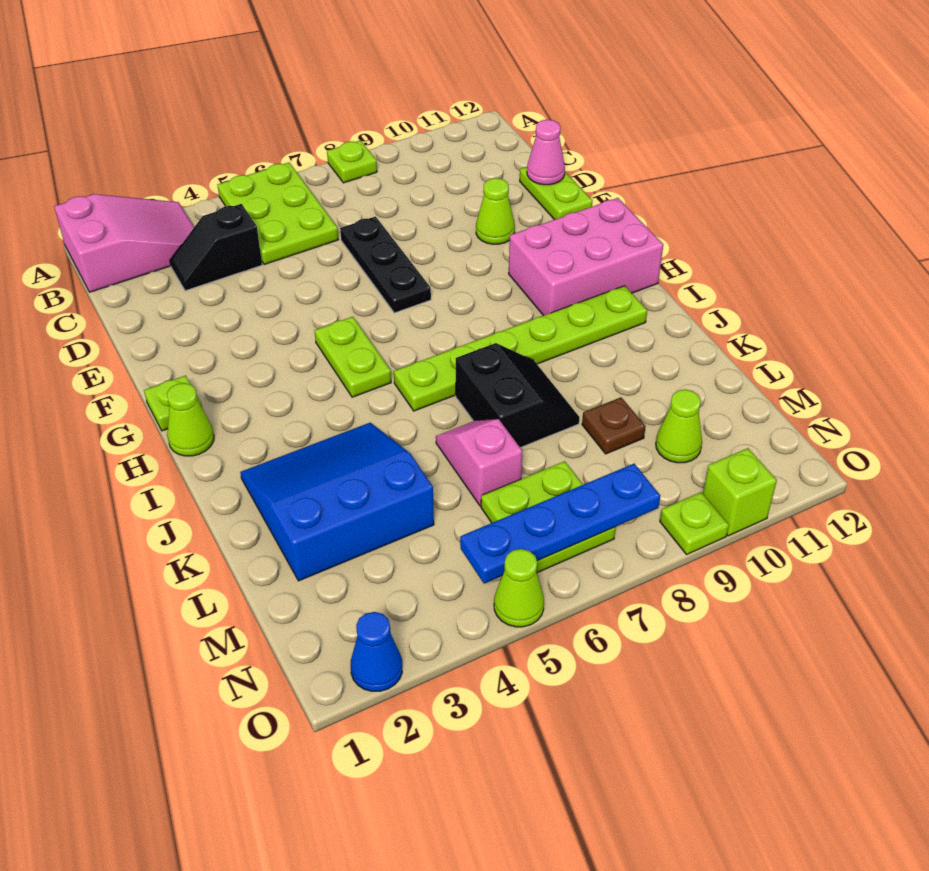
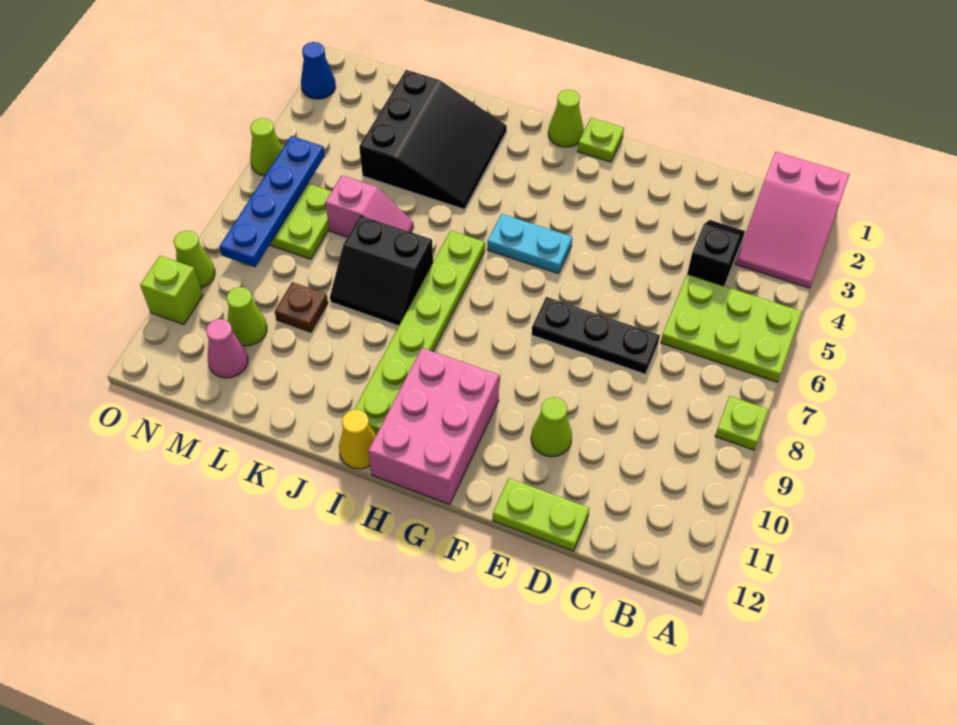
pink cone D12 level 2 -> pink cone M11 level 1
lime plate G5:H5 level 1 -> cyan plate G5:H5 level 1
none -> yellow cone I12 level 1
blue slope J2:L4 level 1 top L -> black slope J2:L4 level 1 top L
lime plate O9 level 1 -> lime cone O9 level 1

